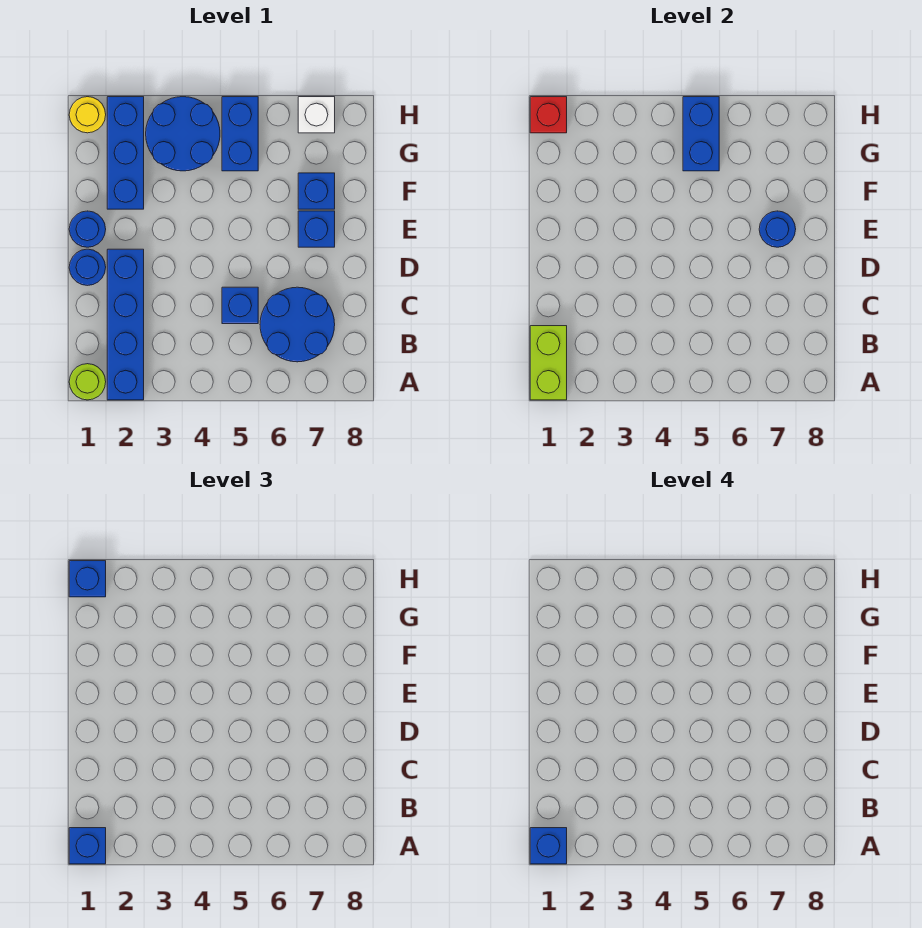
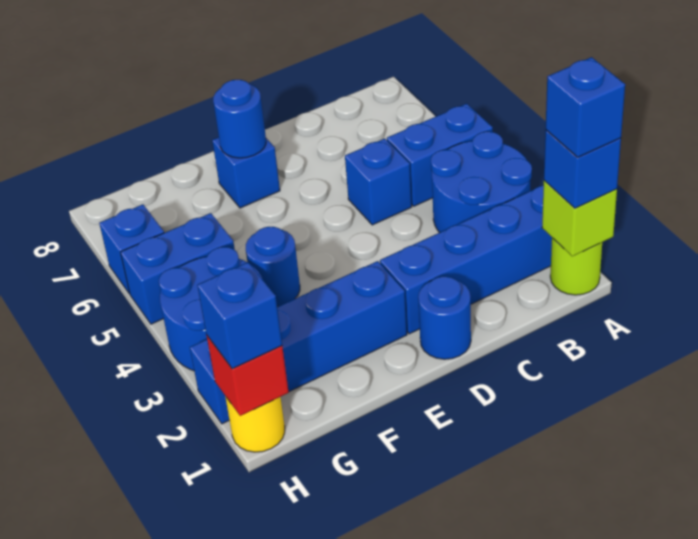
lime brick A1:B1 level 2 -> lime brick A1 level 2
blue round brick B6:C7 level 1 -> blue round brick A3:B4 level 1
blue round brick E1 level 1 -> blue round brick F4 level 1
blue brick F2:H2 level 1 -> blue brick E2:H2 level 1
blue brick F7 level 1 -> blue brick H6 level 1
blue brick G5:H5 level 2 -> blue brick A5:B5 level 1
white brick H7 level 1 -> none

